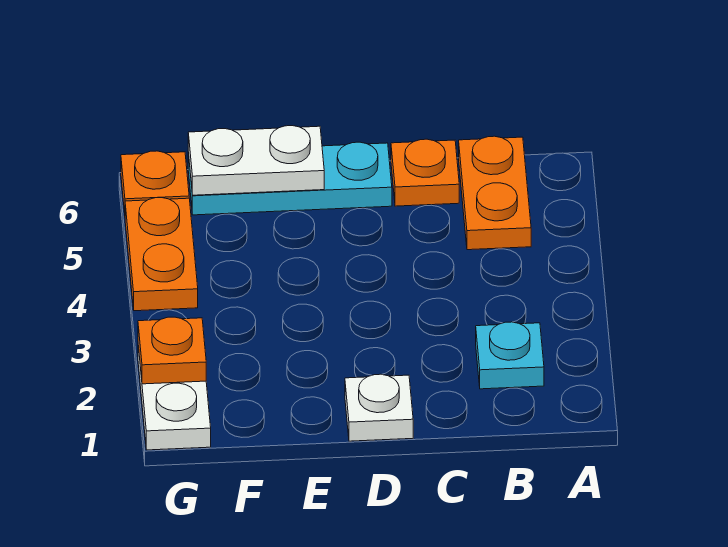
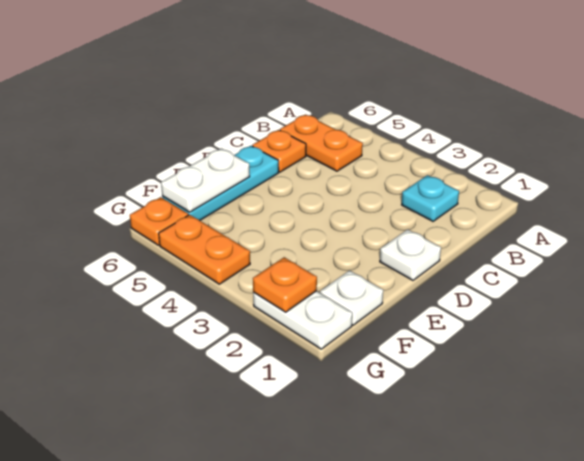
none -> white plate F1 level 1

